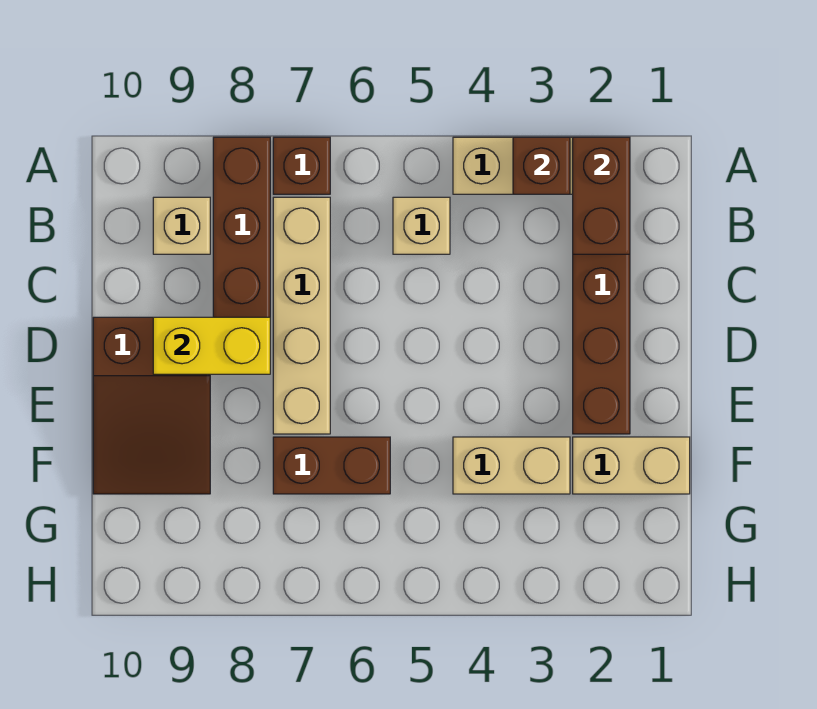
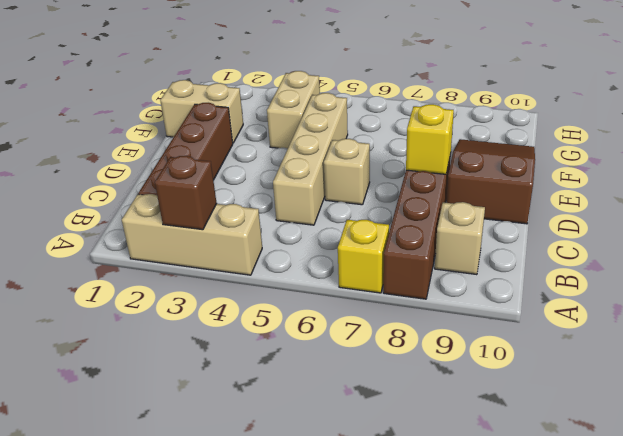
brown brick A2:B2 level 2 -> none
brown brick A7 level 1 -> yellow brick A7 level 1
tan brick B5 level 1 -> tan brick D6 level 1
tan brick B7:E7 level 1 -> tan brick C5:F5 level 1
yellow brick D8:D9 level 2 -> yellow brick D8 level 2
tan brick F3:F4 level 1 -> tan brick F4:G4 level 1
brown brick F6:F7 level 1 -> none

